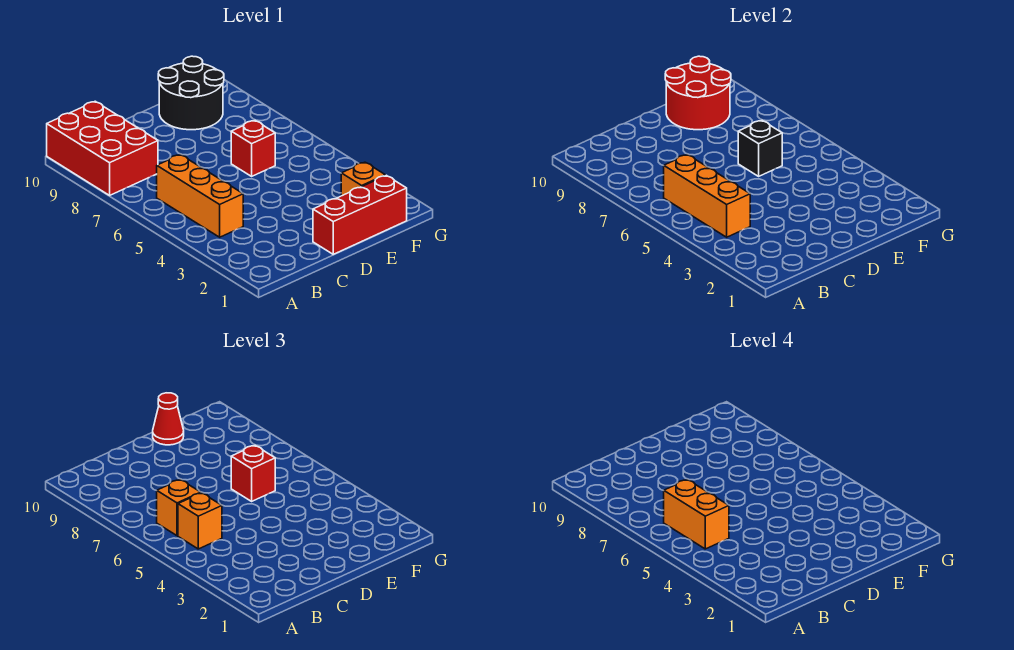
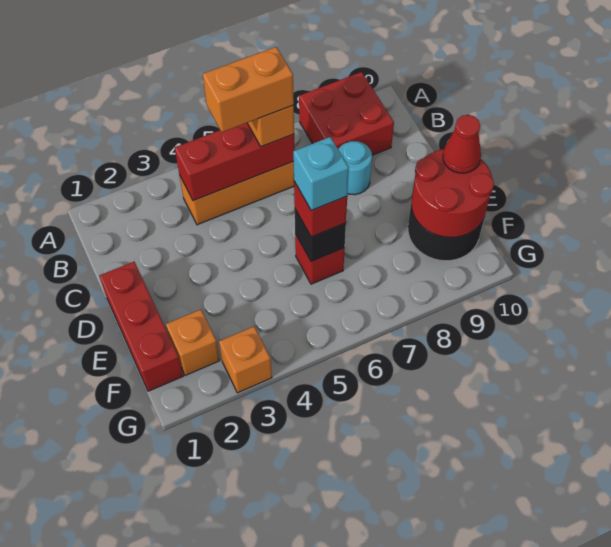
red brick A8:B10 level 1 -> red brick A8:B9 level 1
orange brick B4:B6 level 2 -> red brick B4:B6 level 2
orange brick B5 level 3 -> orange brick G3 level 1
none -> cyan round brick C8 level 1
none -> cyan brick E6 level 4

